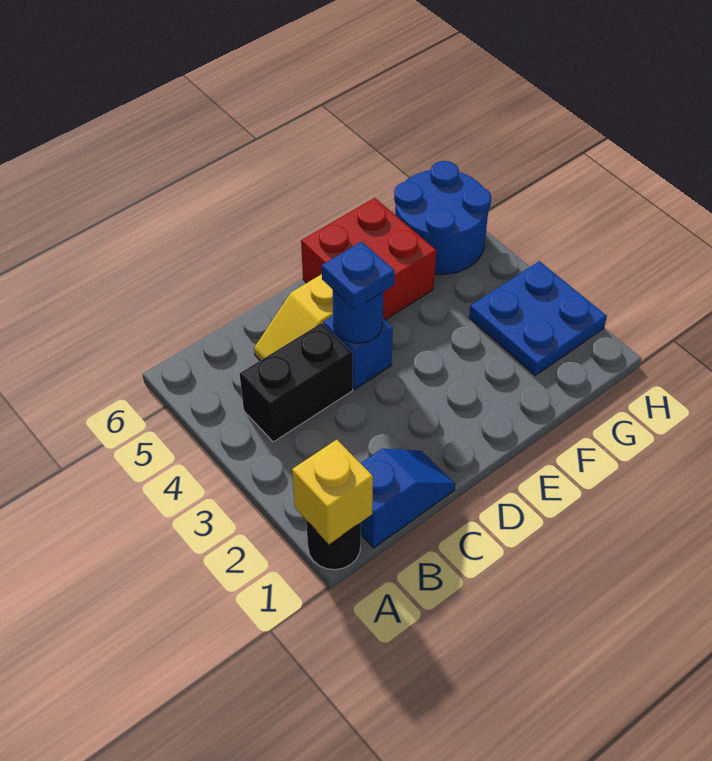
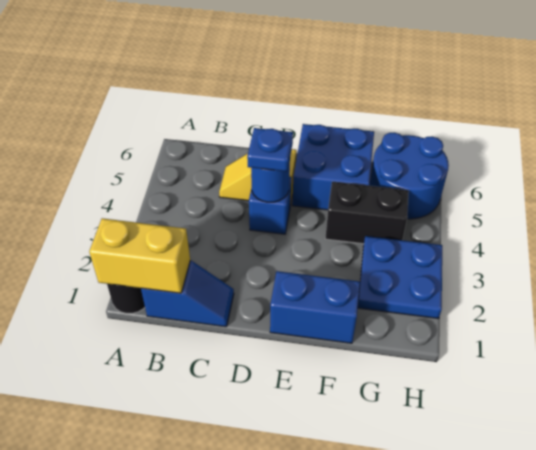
yellow brick A1 level 2 -> yellow brick A1:B1 level 2
black brick B4:C4 level 1 -> black brick F4:G4 level 1
none -> blue brick E1:F1 level 1
red brick E5:F6 level 1 -> blue brick E5:F6 level 1

